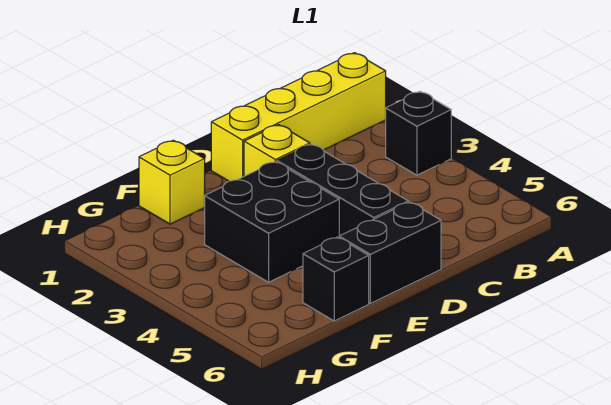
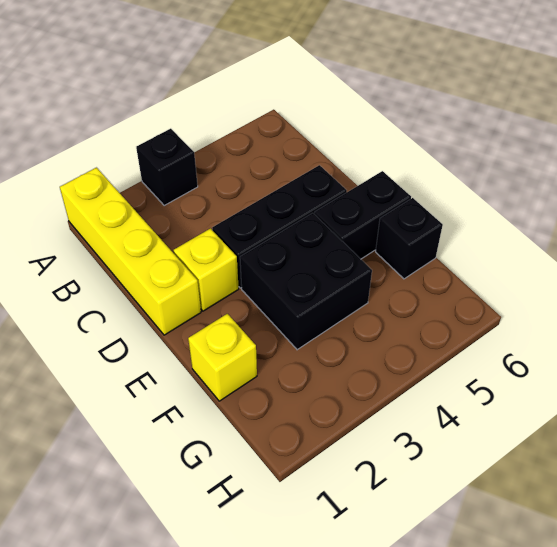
black brick D6:E6 level 1 -> black brick E5:E6 level 1

